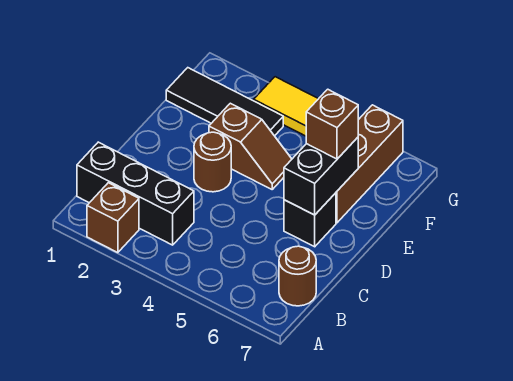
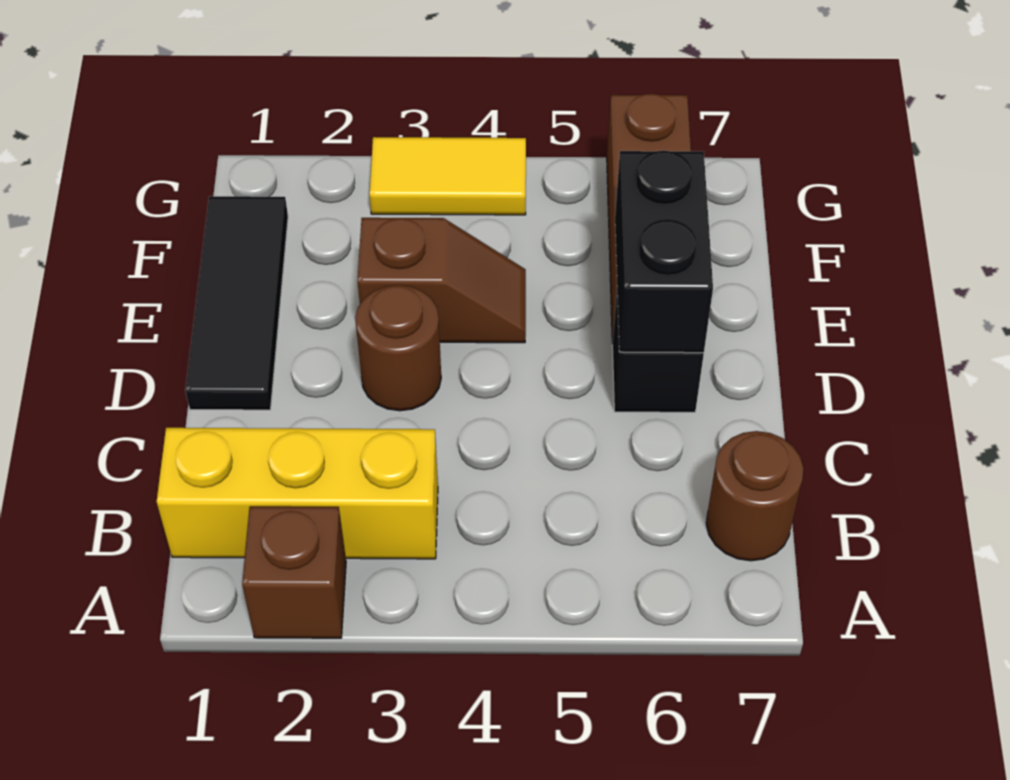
black brick B1:B3 level 1 -> yellow brick B1:B3 level 1
brown brick E6 level 3 -> none
black tile F1:F3 level 1 -> black tile D1:F1 level 1

